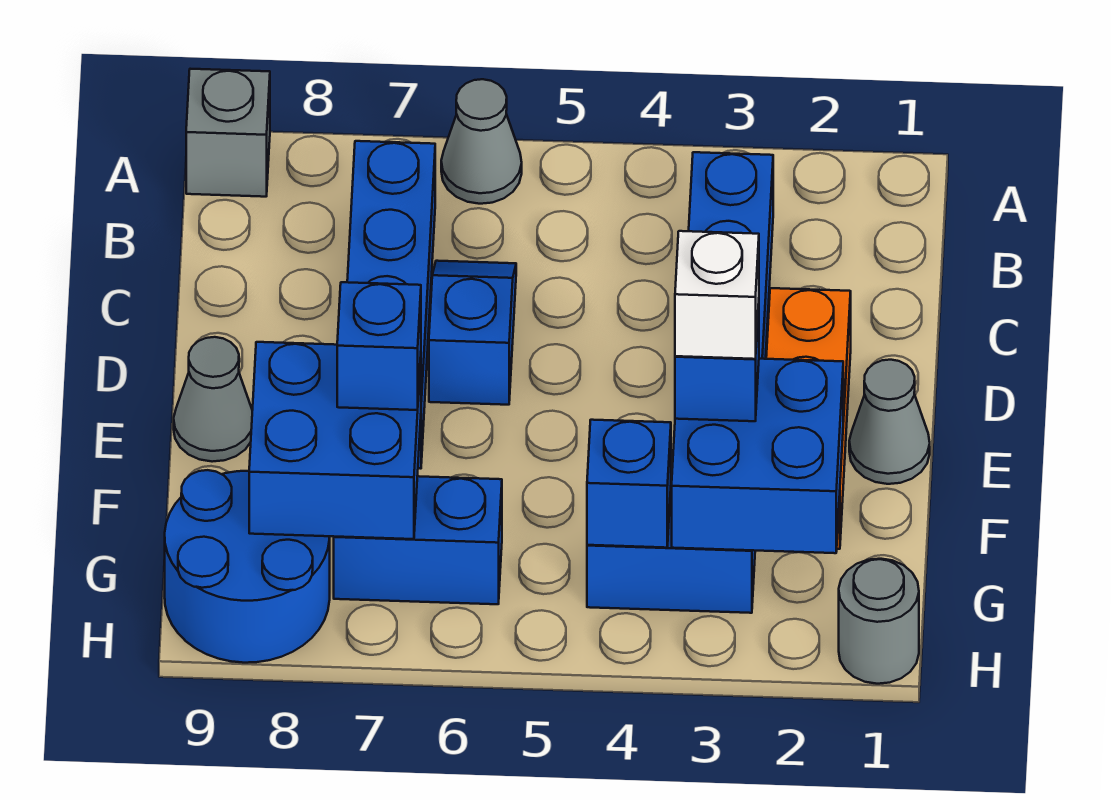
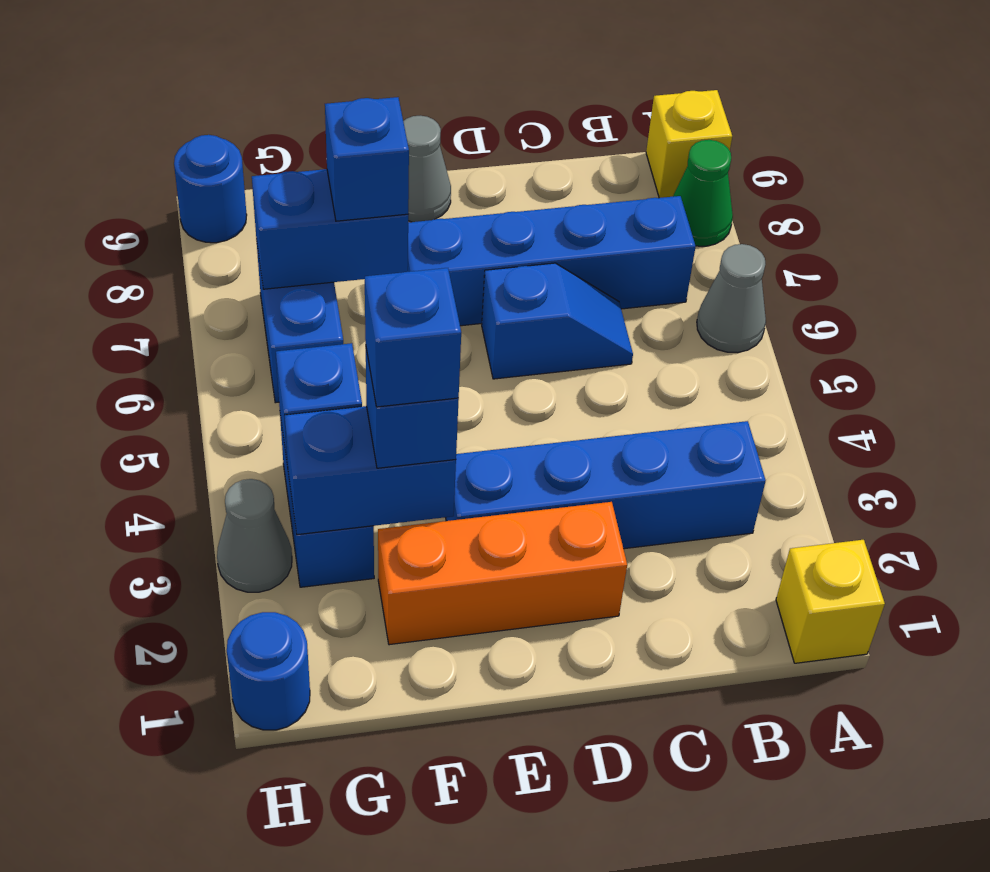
none -> yellow brick A1 level 1
none -> green cone A8 level 1
grey brick A9 level 1 -> yellow brick A9 level 1
grey cone E1 level 1 -> grey cone H3 level 1
blue brick F2:G3 level 2 -> blue brick F3:G3 level 2
white brick F3 level 4 -> blue brick F3 level 4
blue brick F7:G8 level 2 -> blue brick F7:G7 level 2
blue round brick G8:H9 level 1 -> blue round brick H9 level 1
grey round brick H1 level 1 -> blue round brick H1 level 1

